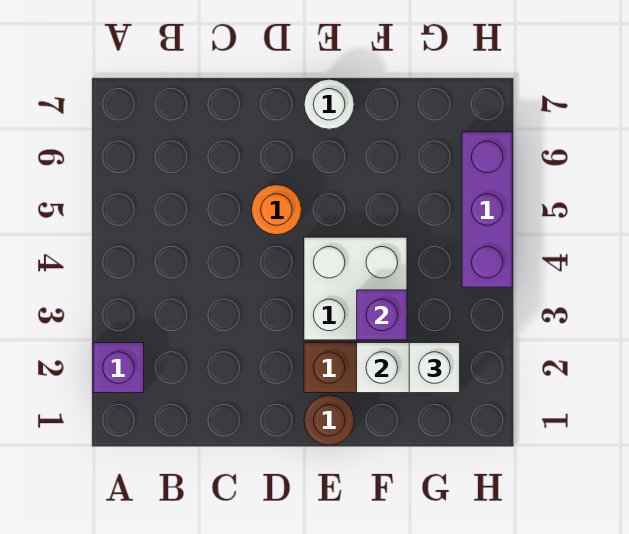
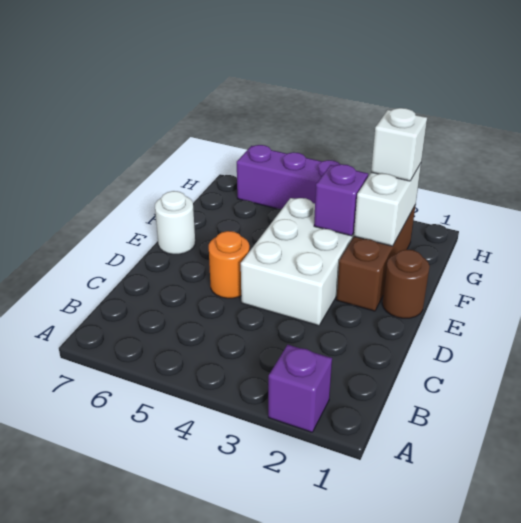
white brick E3:F4 level 1 -> white brick D3:F4 level 1

